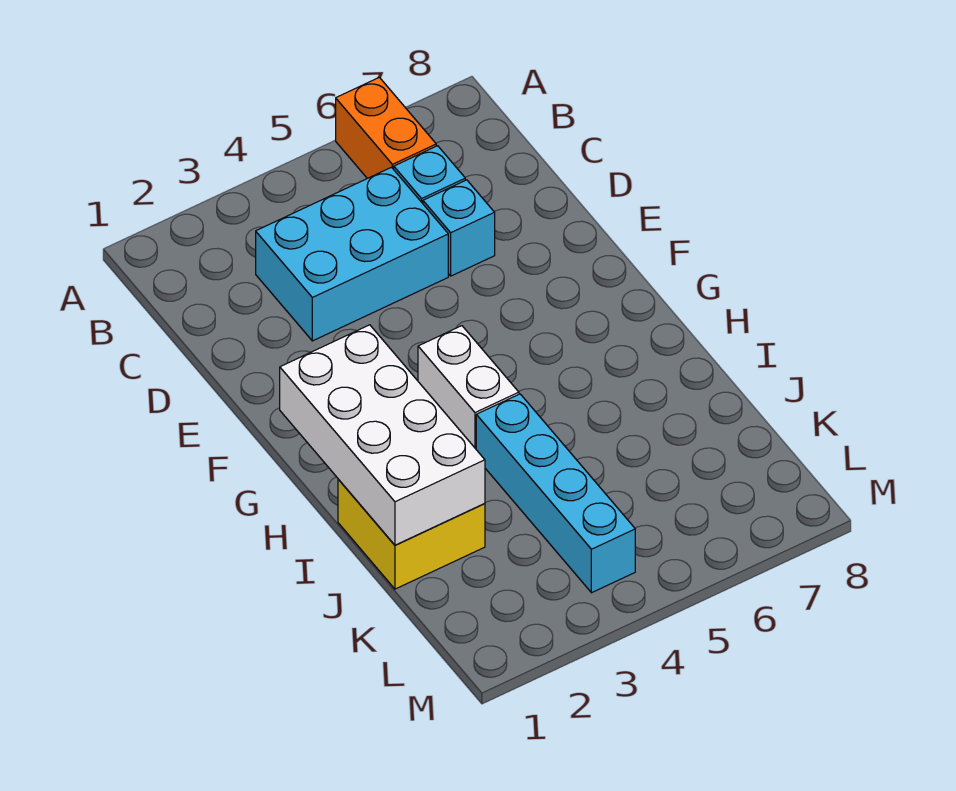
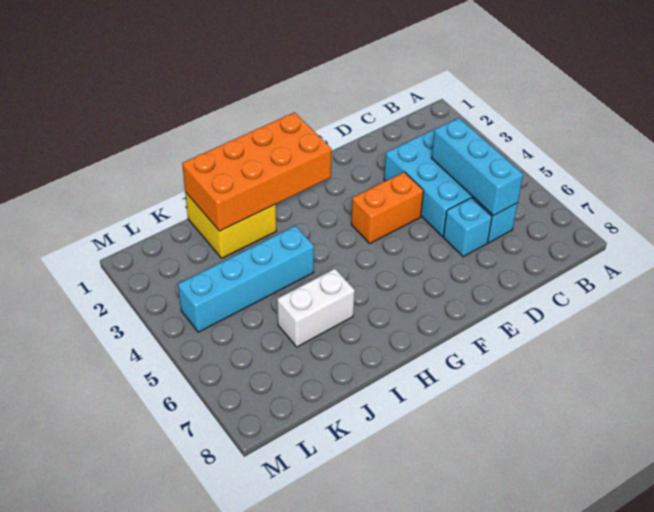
orange brick A6:B6 level 1 -> orange brick E4:F4 level 1
none -> cyan brick C4:C6 level 2
white brick G1:J2 level 2 -> orange brick G1:J2 level 2
white brick G4:H4 level 1 -> white brick I6:J6 level 1

